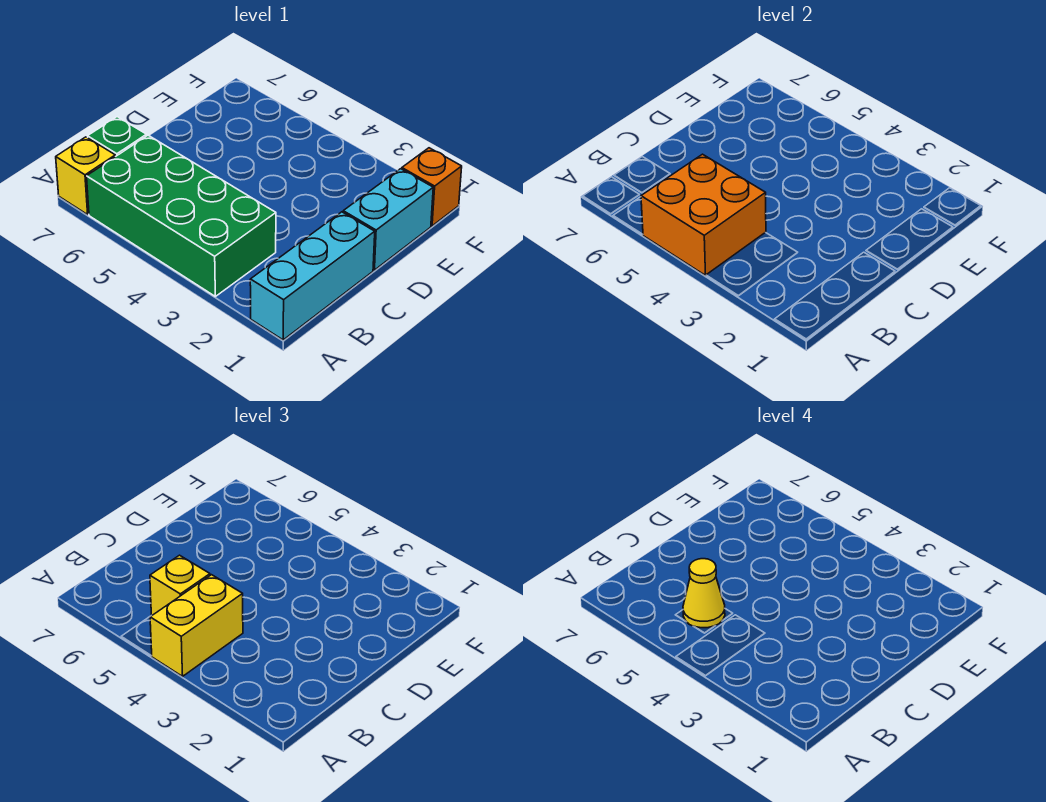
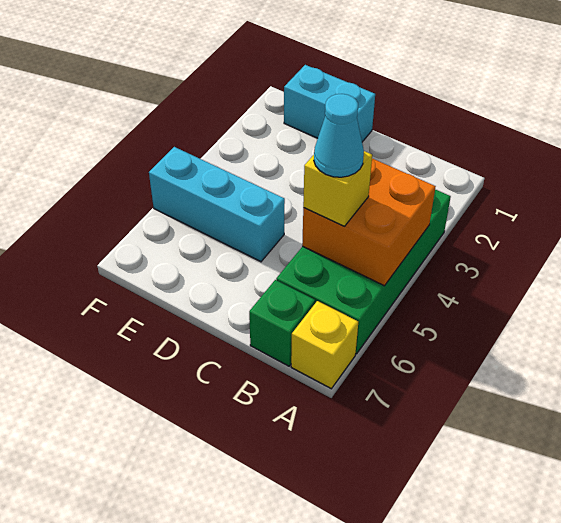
cyan brick A1:C1 level 1 -> cyan brick D5:F5 level 1
yellow brick A4:B4 level 3 -> none
yellow cone B5 level 4 -> cyan cone B5 level 4
orange brick F1 level 1 -> none

